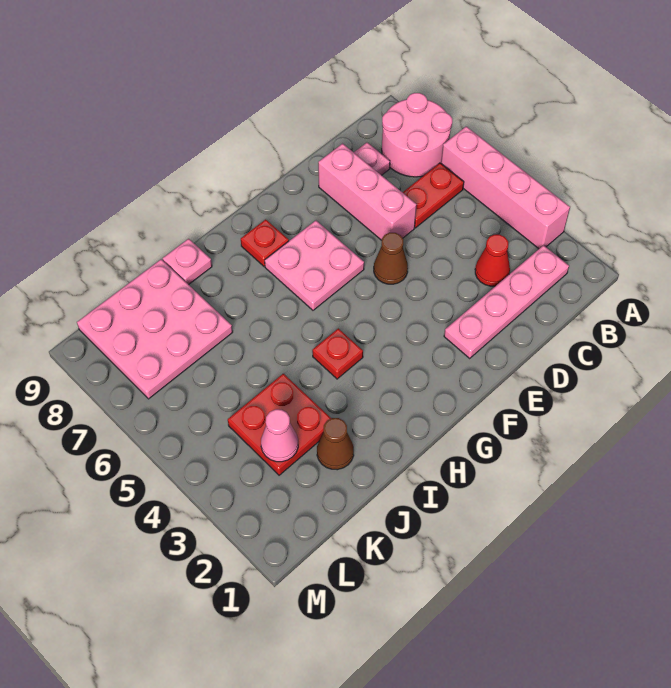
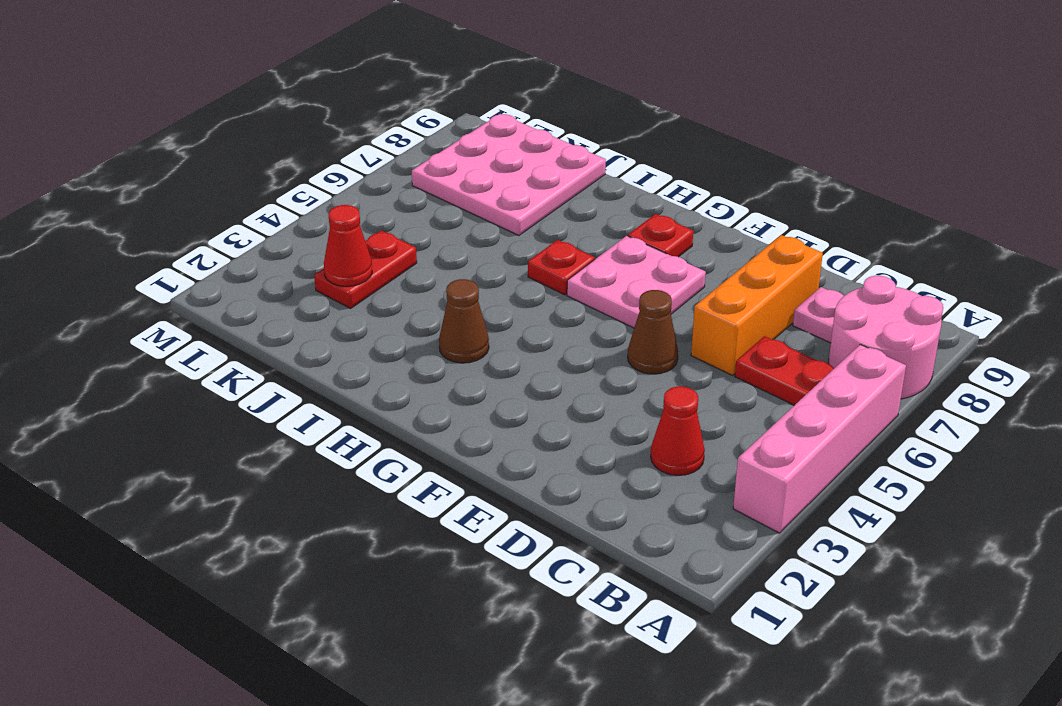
pink plate B2:E2 level 1 -> none
pink brick D6:D8 level 1 -> orange brick D6:D8 level 1
red plate H4 level 1 -> red plate H6 level 1
pink plate I9 level 1 -> none
brown cone J2 level 1 -> brown cone H3 level 1
red plate J3:K4 level 1 -> red plate K3:K4 level 1
pink cone K3 level 2 -> red cone K3 level 2

